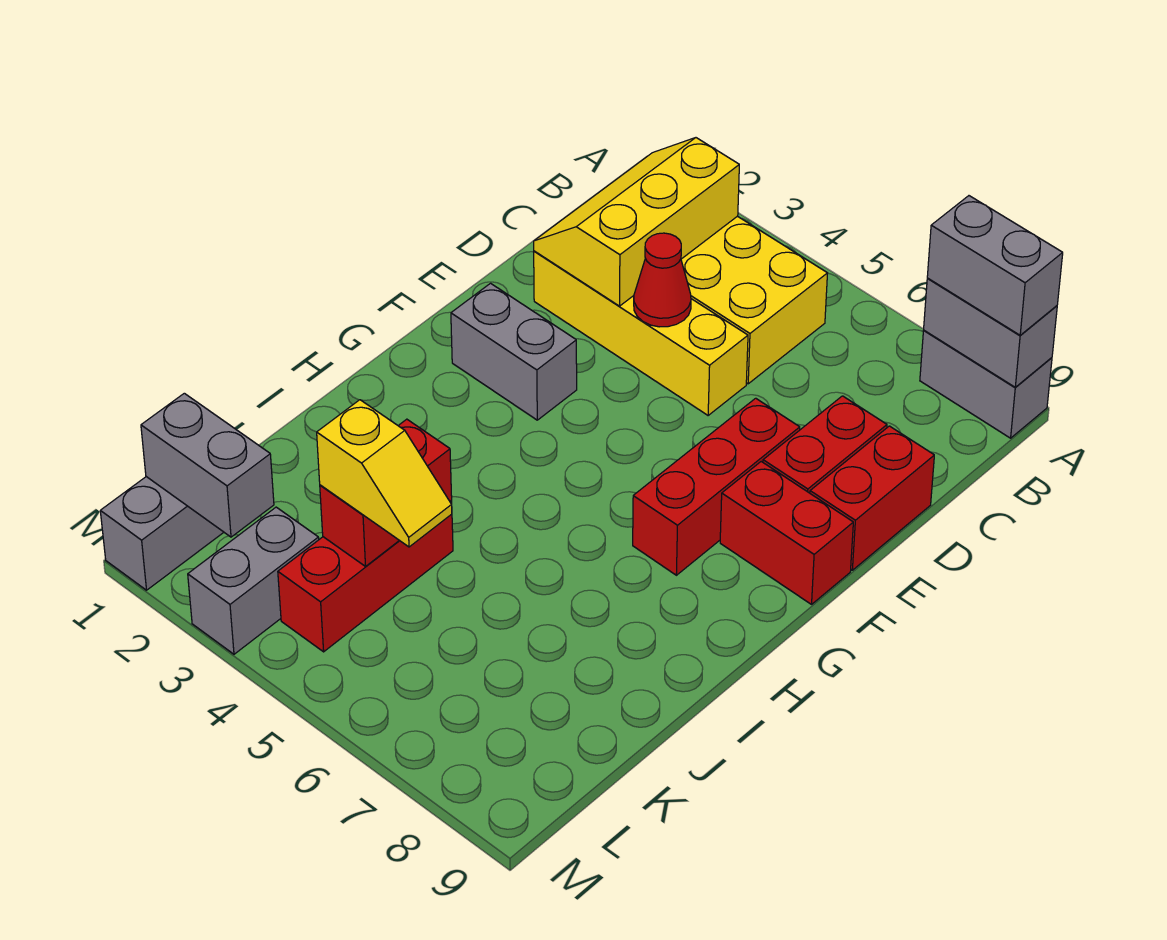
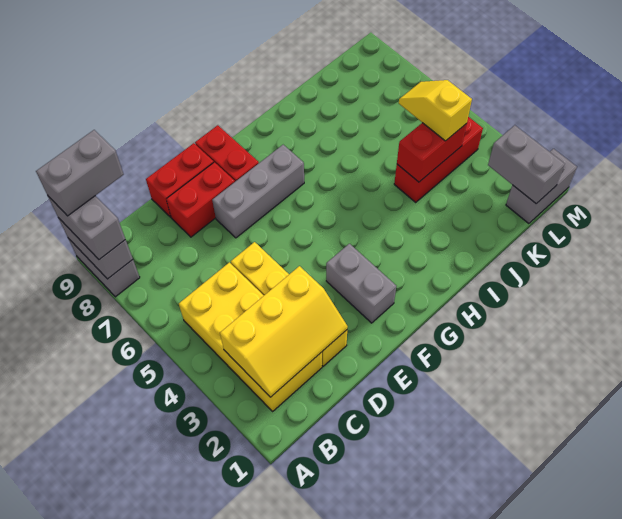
red cone D4 level 2 -> none
red brick E7:G7 level 1 -> grey brick E7:G7 level 1
grey brick L3:M3 level 1 -> grey brick A9:B9 level 4

